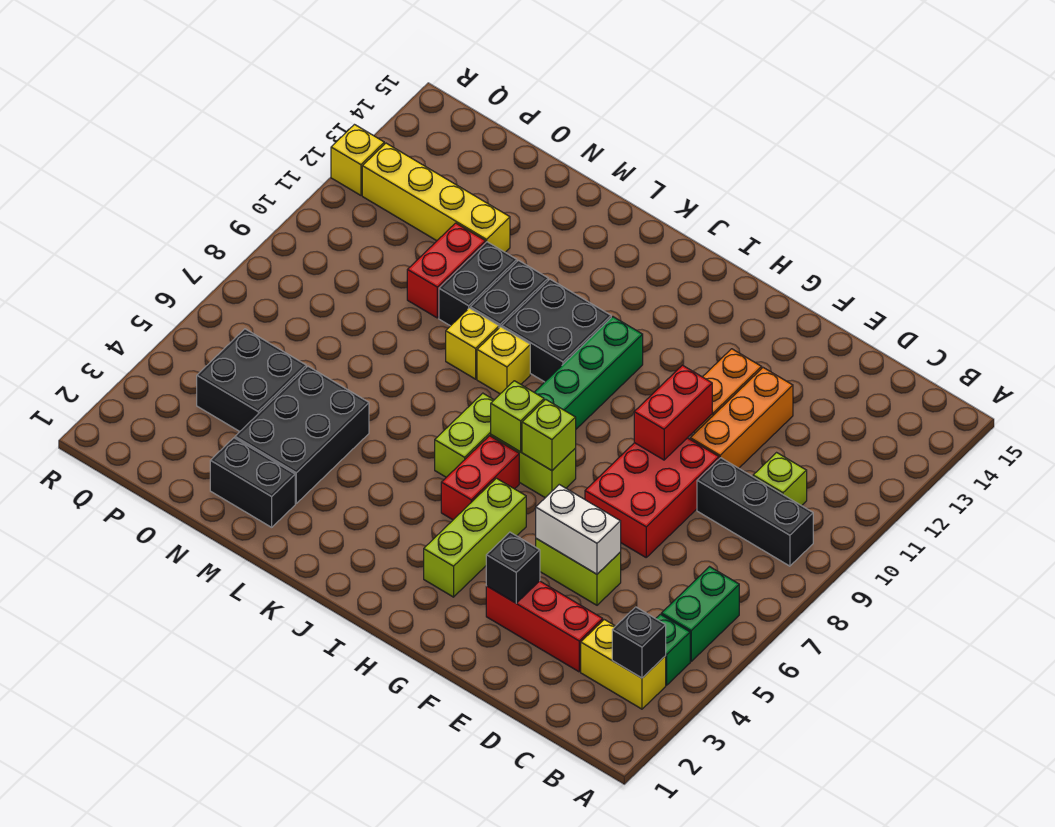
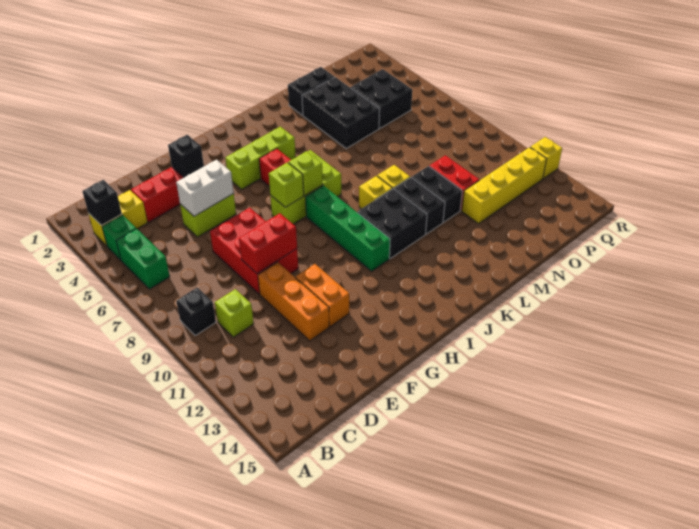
black brick B9:D9 level 1 -> black brick B9 level 1
red brick F9:F10 level 2 -> red brick E9:F9 level 2
lime brick H3:H5 level 1 -> lime brick H4:J4 level 1

